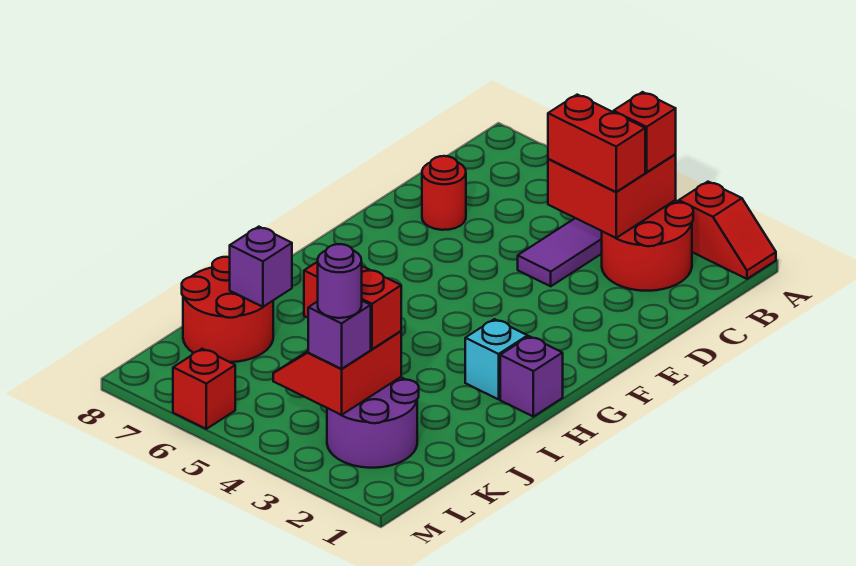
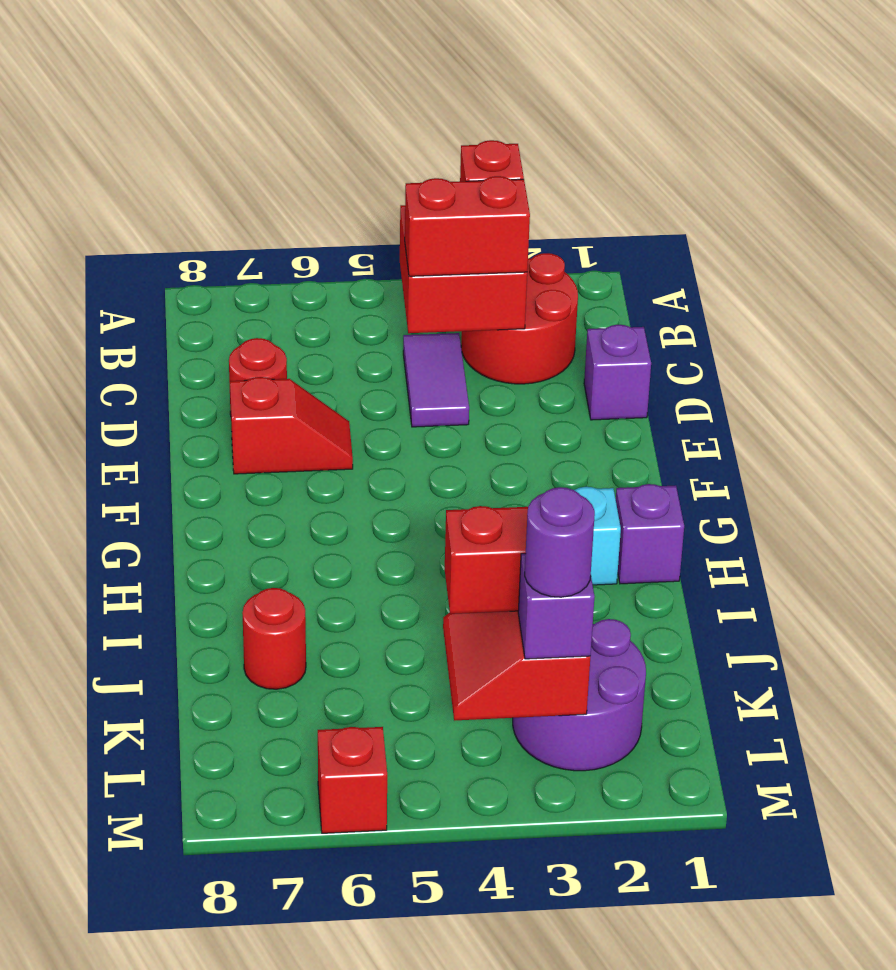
red slope A1:A2 level 1 top 2 -> red slope E6:E7 level 1 top 7
red round brick J7:K8 level 1 -> red round brick J7 level 1
purple brick J7 level 2 -> purple brick D1 level 1

